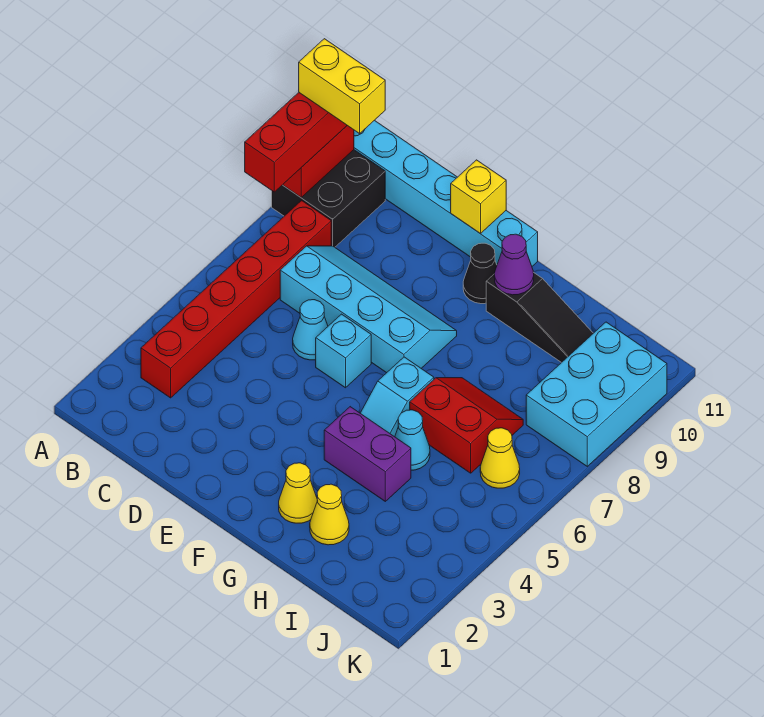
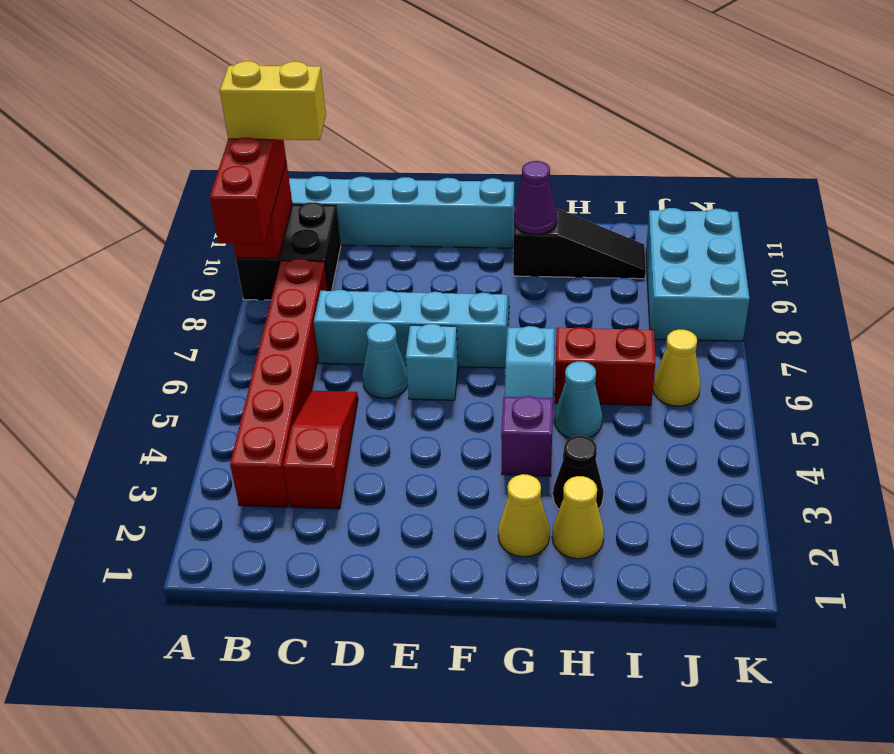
none -> red slope C3:C5 level 1 top 3
yellow brick E11 level 2 -> none
black cone F10 level 1 -> black cone H3 level 1
purple brick G4:H4 level 1 -> purple brick G4 level 1

